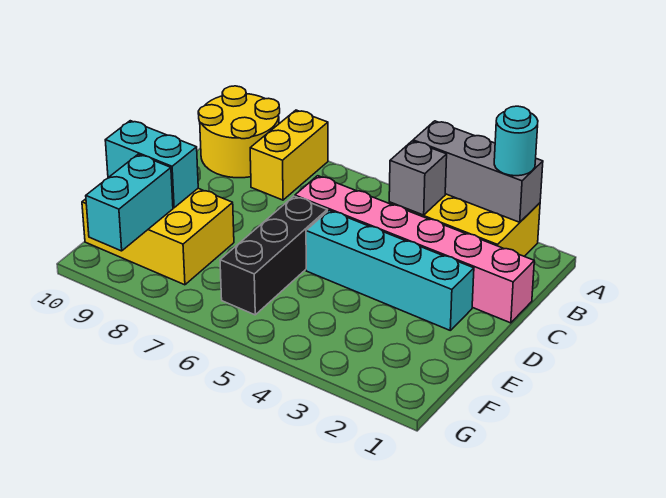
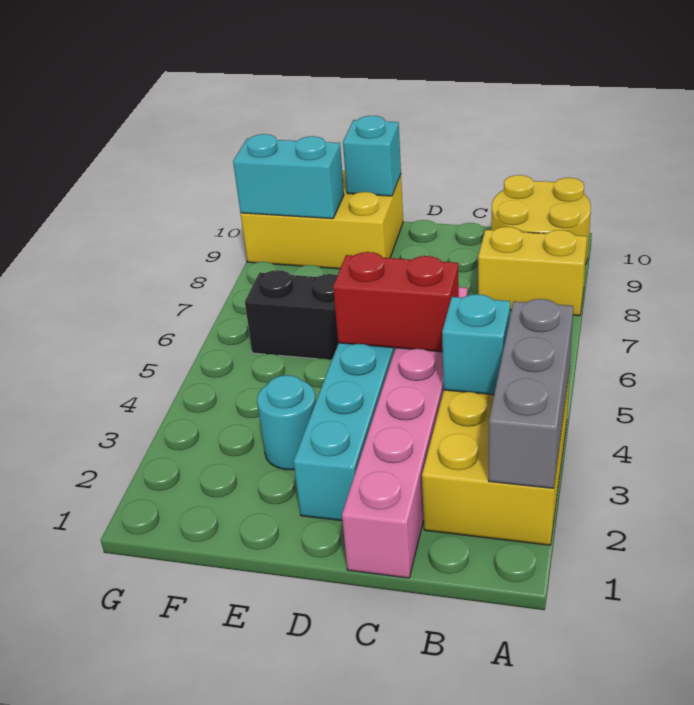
cyan round brick A2 level 3 -> cyan round brick E3 level 1
grey brick B4 level 2 -> cyan brick B4 level 2
none -> red brick C5:D5 level 2
yellow brick E8:F10 level 1 -> yellow brick E9:G10 level 1
cyan brick E9:E10 level 2 -> cyan brick E10 level 2

